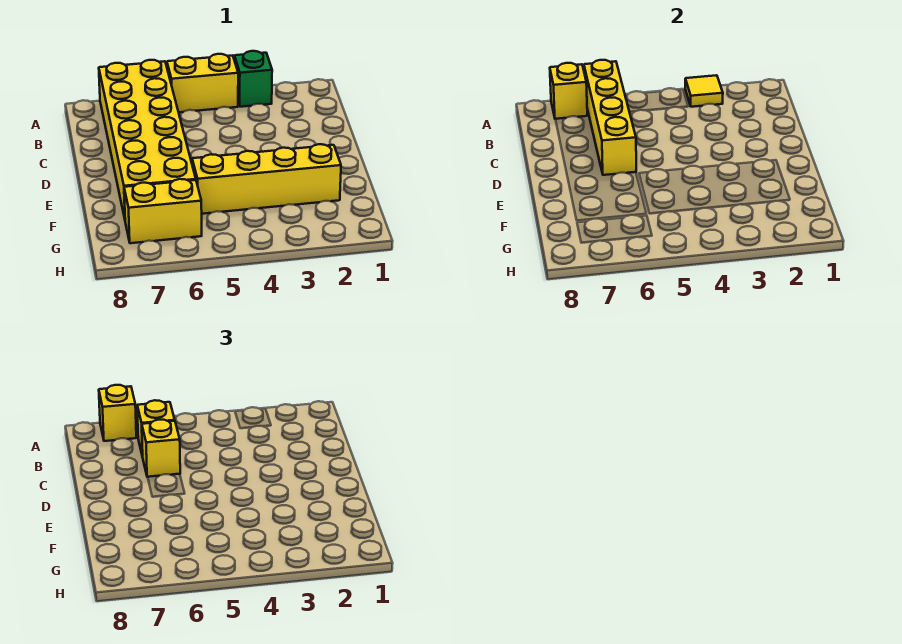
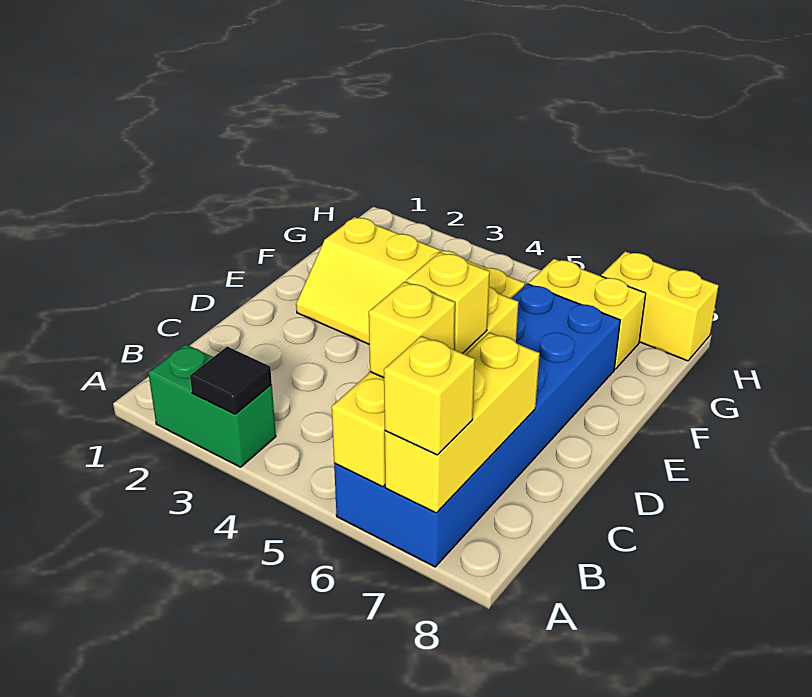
green brick A3 level 1 -> green brick A2:A3 level 1
yellow tile A3 level 2 -> black tile A3 level 2
yellow brick A4:A5 level 1 -> yellow brick H7:H8 level 1
yellow brick A6:F7 level 1 -> blue brick A6:F7 level 1
yellow brick A7 level 2 -> yellow brick A7:C7 level 2

